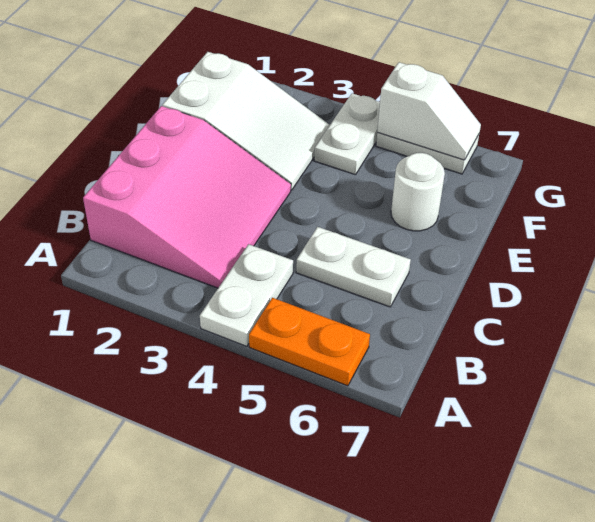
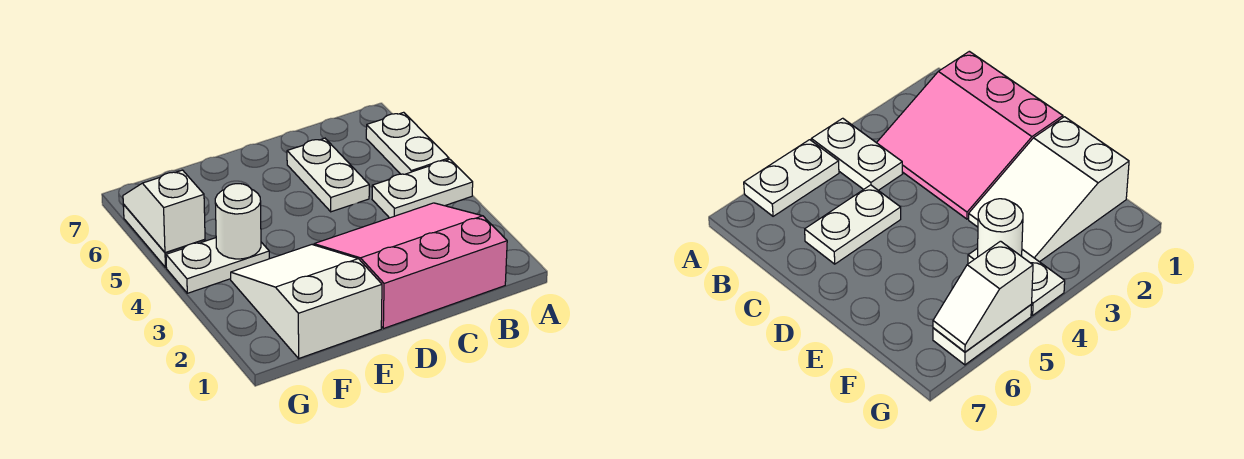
orange plate A5:A6 level 1 -> white plate A5:A6 level 1
white round brick E6 level 1 -> white round brick F4 level 2

